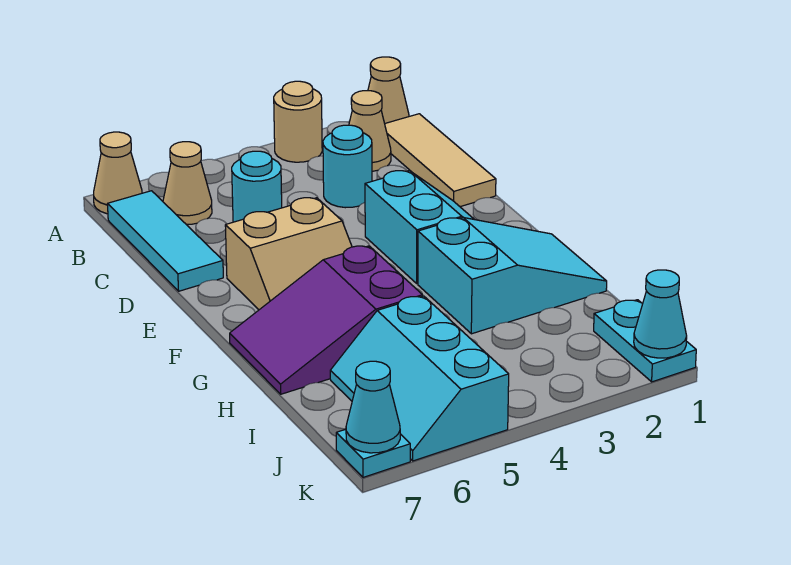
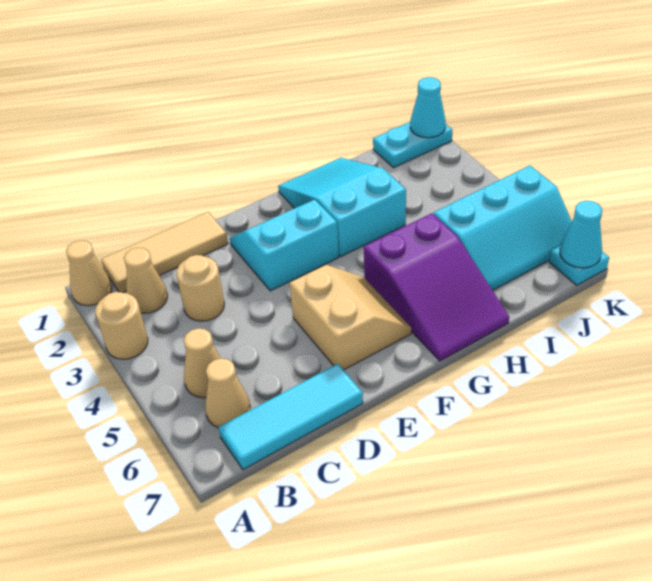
tan cone A7 level 1 -> tan cone B5 level 1
cyan round brick C3 level 1 -> tan round brick C3 level 1
cyan round brick C5 level 1 -> none

